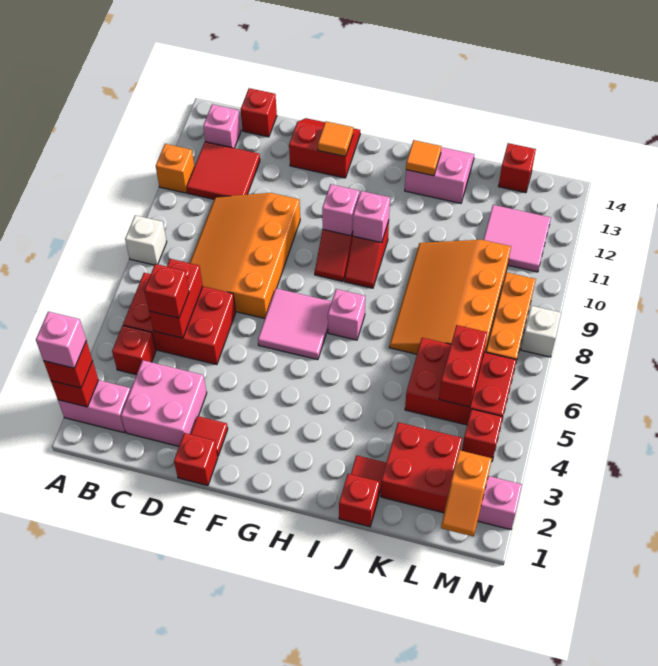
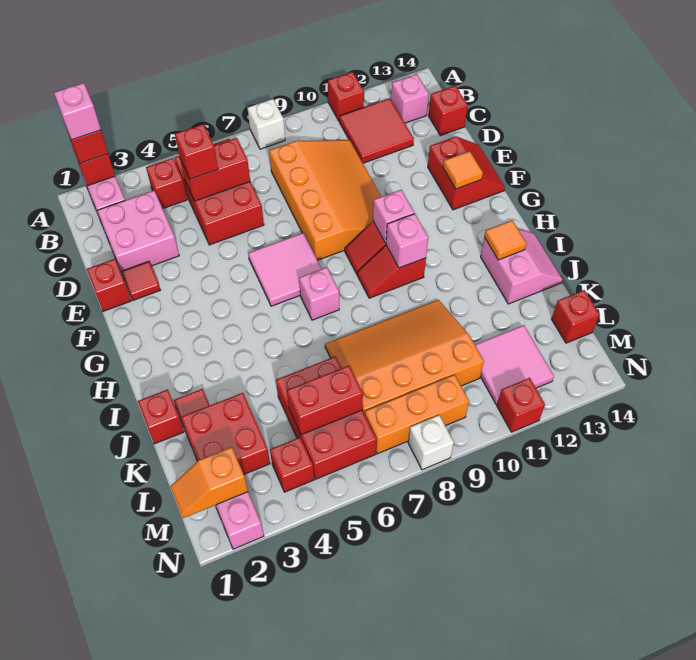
orange brick A11 level 1 -> red brick A11 level 1
orange slope C7:E10 level 1 top E -> orange slope C8:F10 level 1 top 8
none -> red brick N11 level 1

